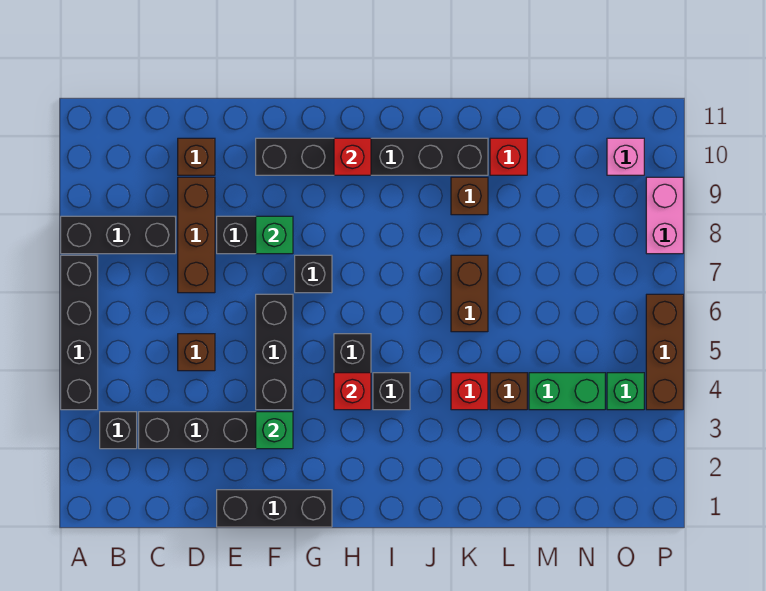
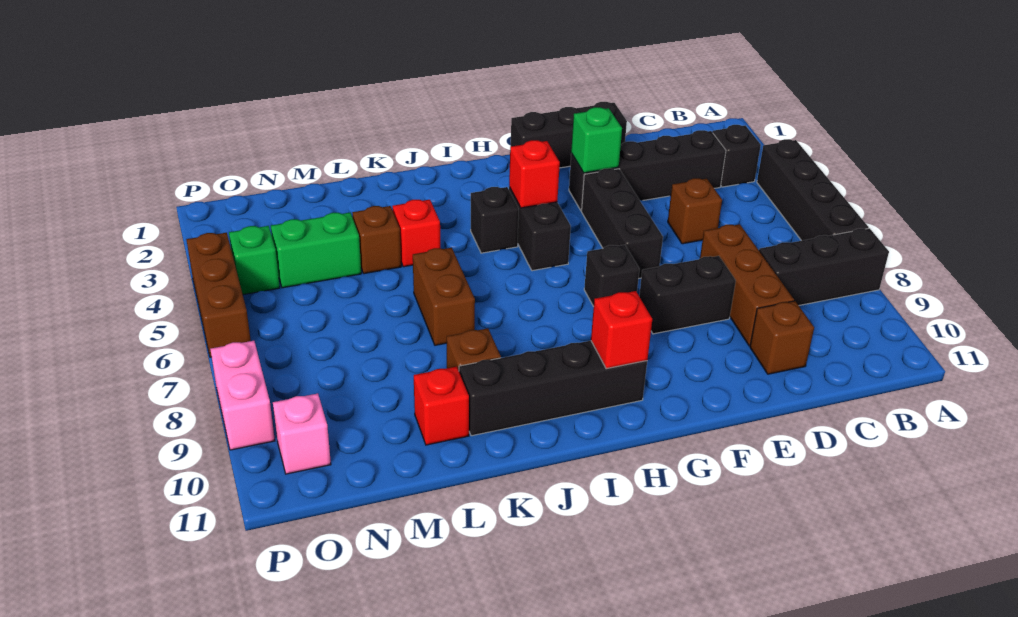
green brick F8 level 2 -> none
black brick F10:K10 level 1 -> black brick H10:K10 level 1

